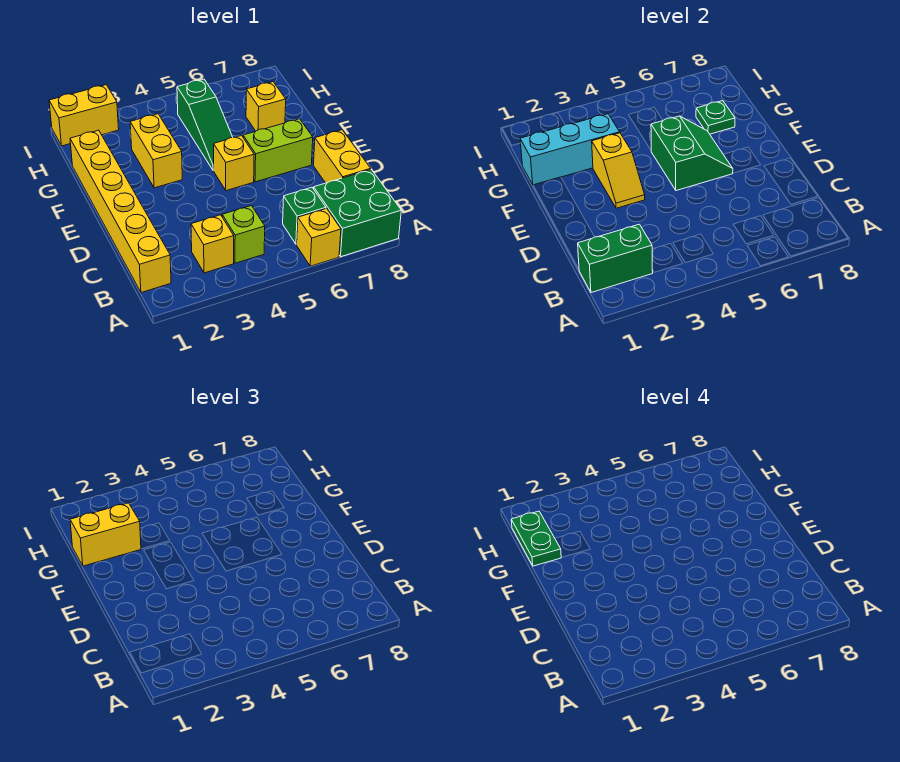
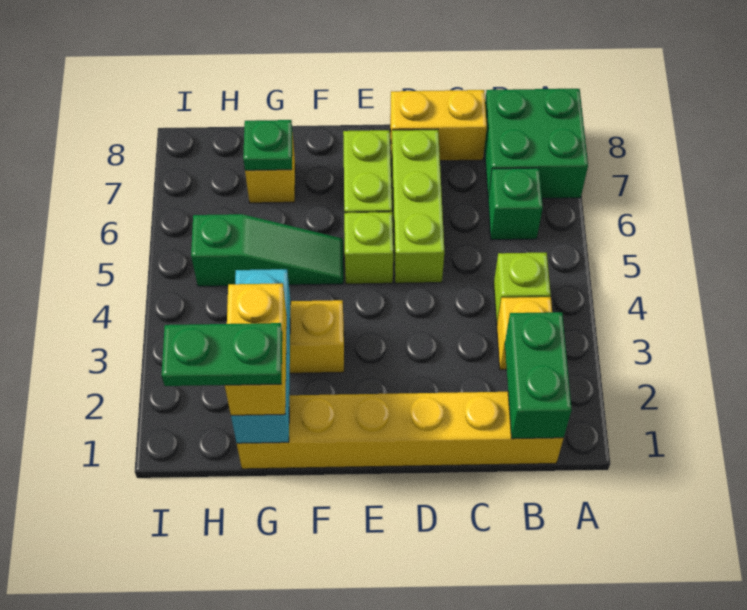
yellow brick A6 level 1 -> none
none -> lime brick D5:D7 level 1
yellow slope E3:F3 level 2 top F -> none
yellow brick E5 level 1 -> lime brick E5 level 1
green slope E5:F6 level 2 top 5 -> none
yellow brick I1:I2 level 1 -> none

